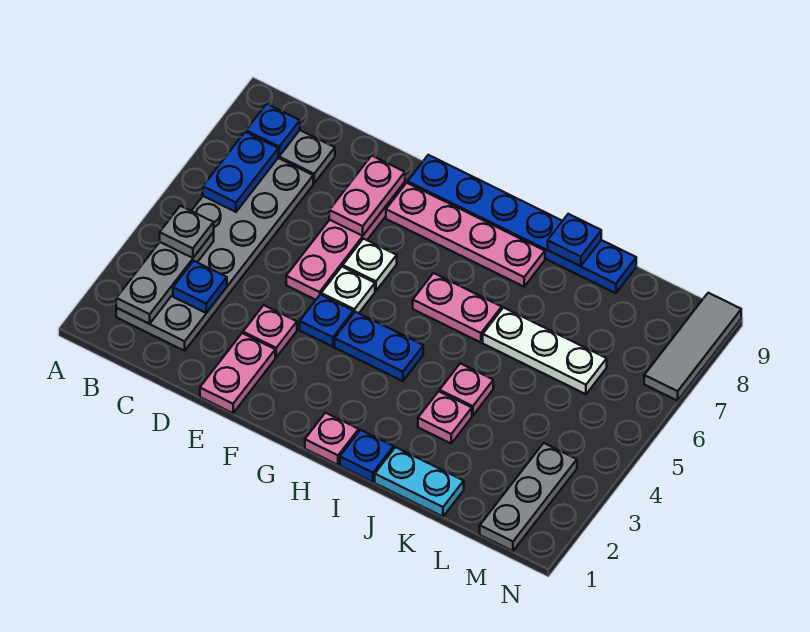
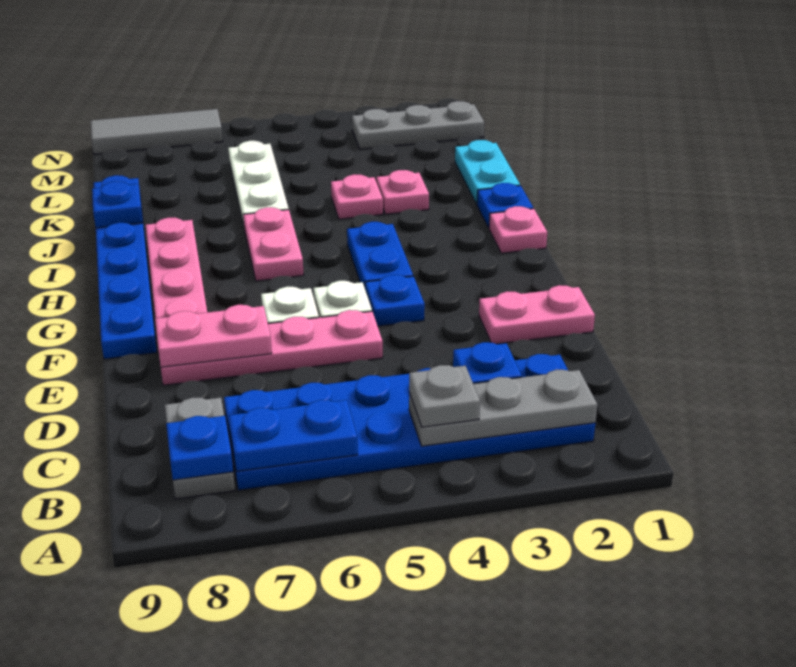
grey plate B2:C7 level 1 -> blue plate B2:C7 level 1
pink plate E3 level 1 -> none

